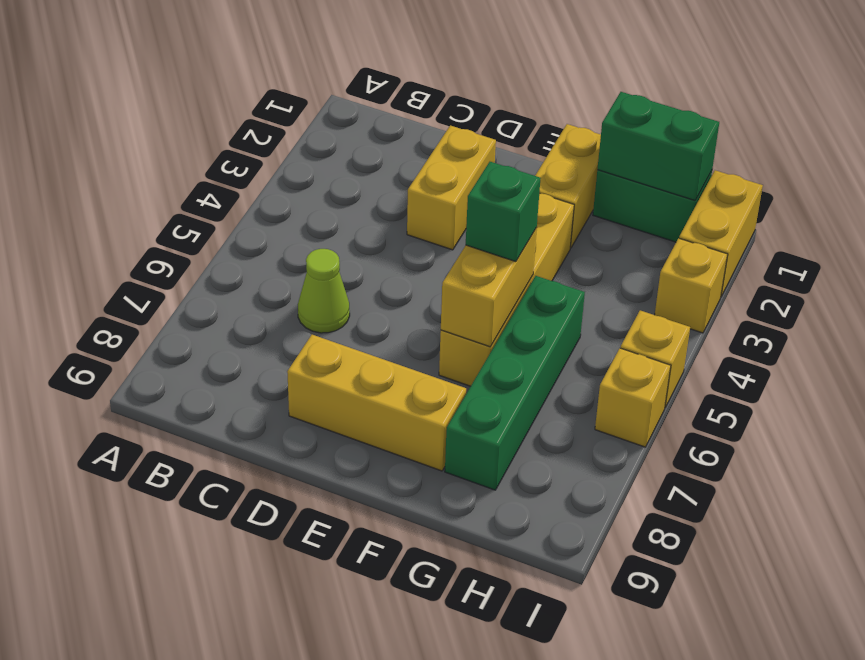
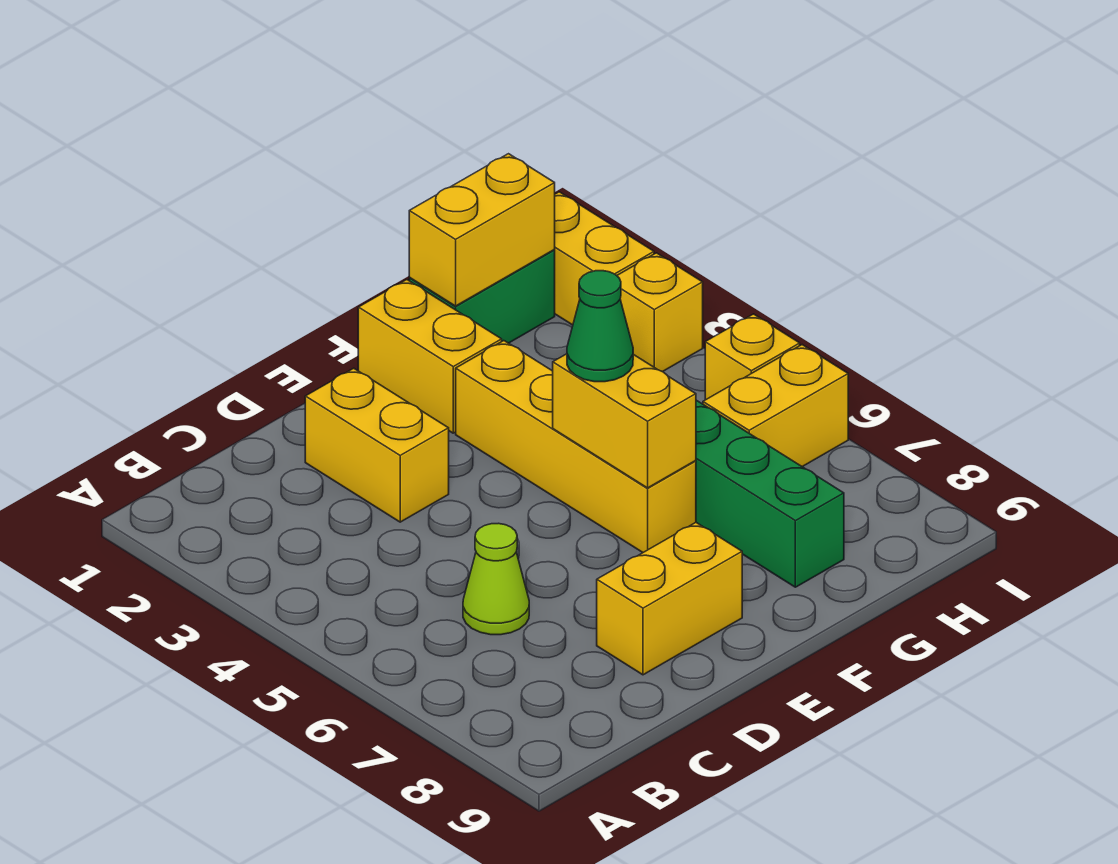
yellow brick D8:F8 level 1 -> yellow brick D8:E8 level 1
green brick F5 level 3 -> green cone F5 level 3
green brick G1:H1 level 2 -> yellow brick G1:H1 level 2
yellow brick I6 level 1 -> yellow brick H6:I6 level 1

